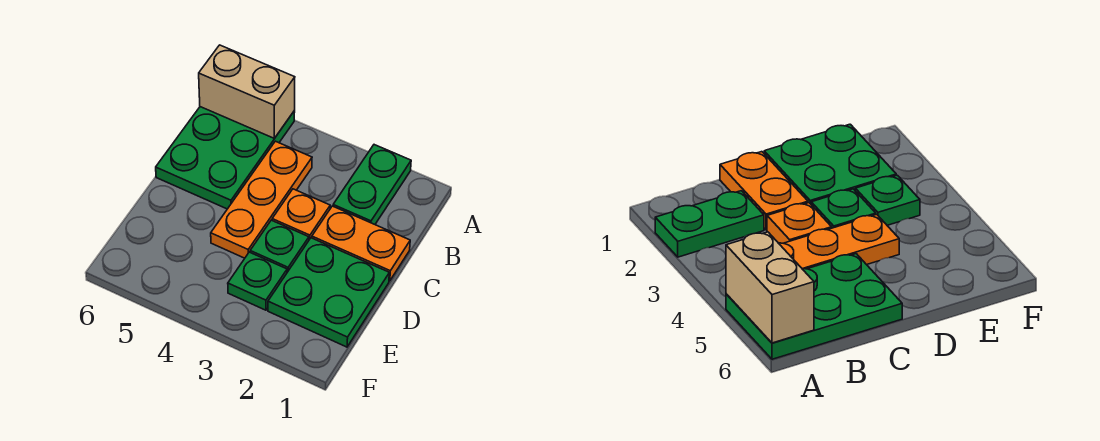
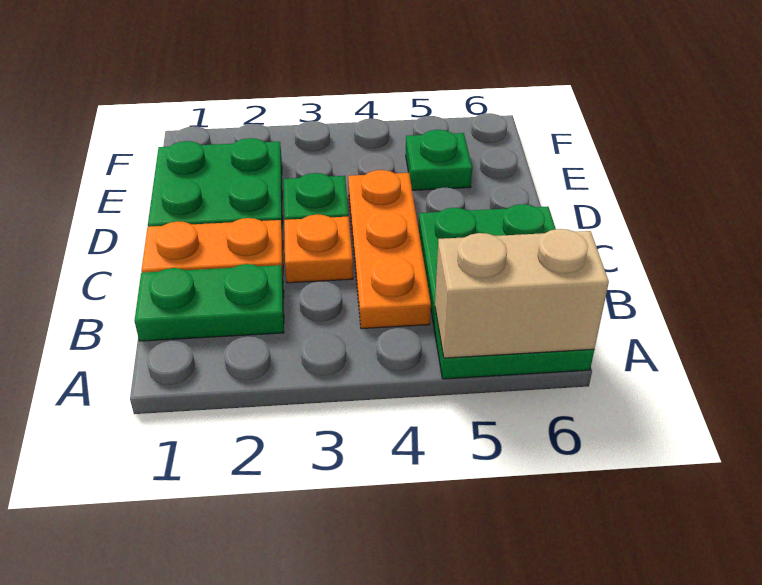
green plate A2:B2 level 1 -> green plate B1:B2 level 1
green plate E3 level 1 -> green plate E5 level 1

